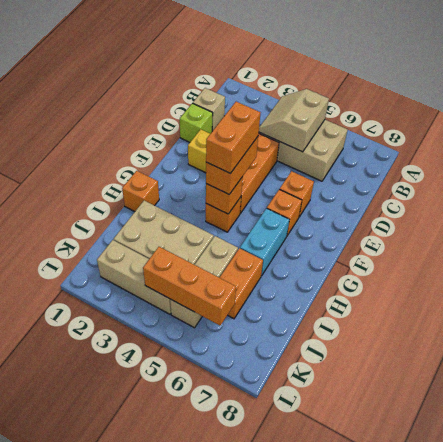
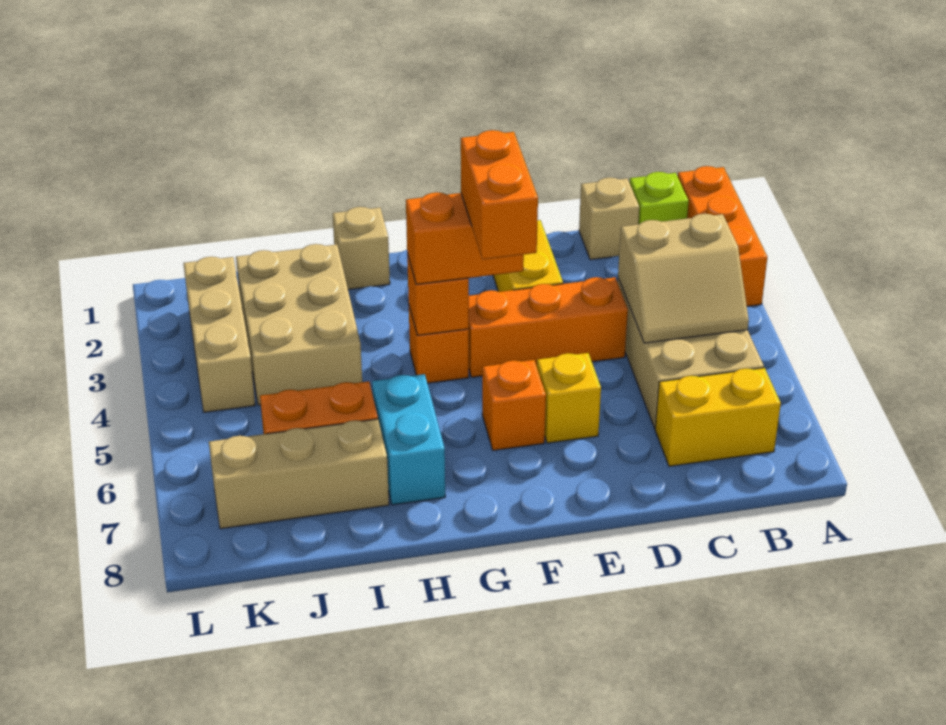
tan slope B4:C5 level 2 top 5 -> tan slope B4:C5 level 2 top 4
none -> yellow brick B7:C7 level 1
lime brick D1 level 1 -> lime brick B1 level 1
orange brick E6 level 1 -> yellow brick E6 level 1
orange brick F4:G4 level 4 -> orange brick F4:F5 level 4
cyan brick G6:H6 level 1 -> cyan brick H6:H7 level 1
orange brick H1 level 1 -> tan brick H1 level 1
tan brick I5:K5 level 1 -> tan brick I7:K7 level 1
orange brick K4:K6 level 2 -> orange brick A1:A3 level 1

